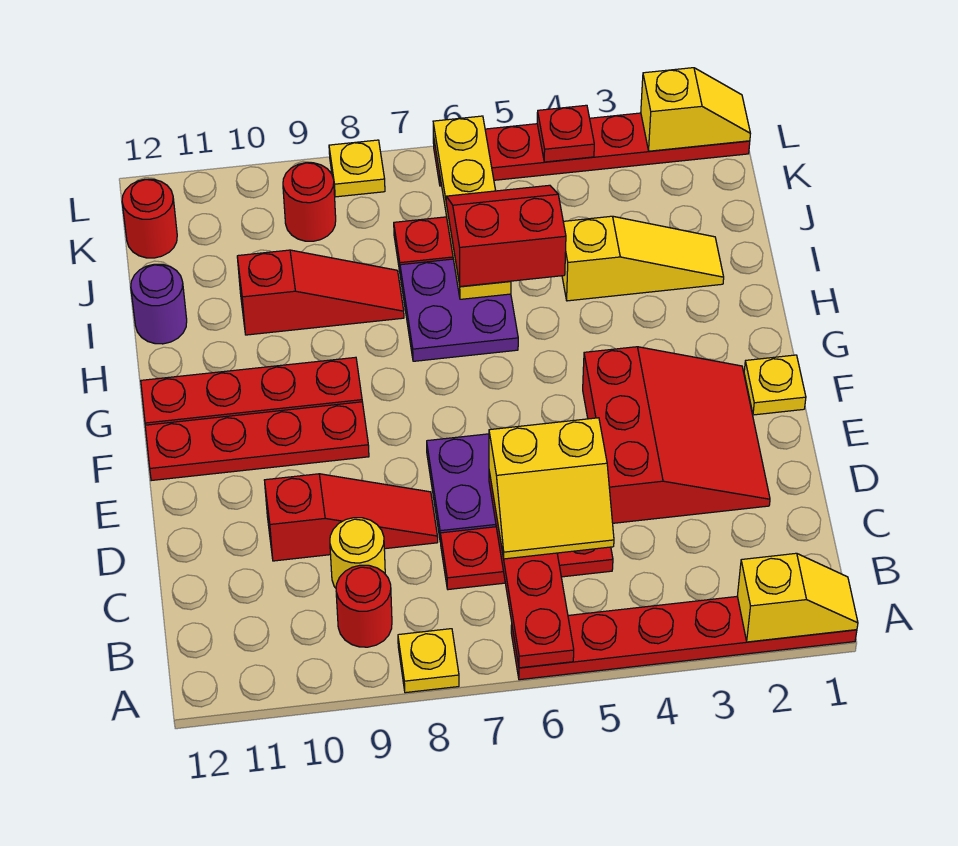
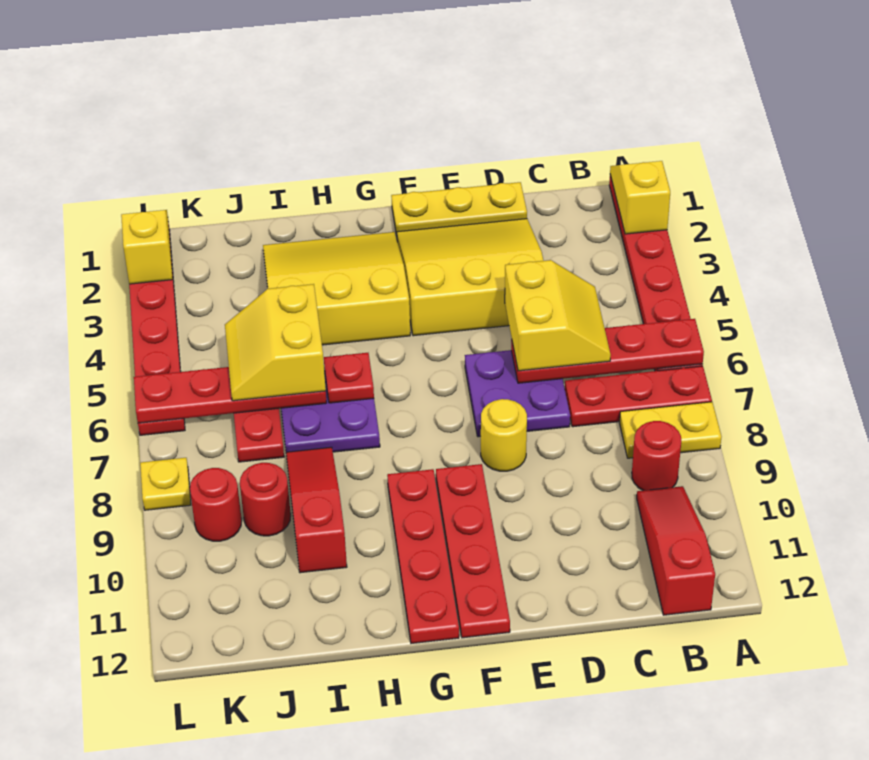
yellow plate A8 level 1 -> yellow plate A8:B8 level 1
red plate C5:C7 level 1 -> red plate A7:C7 level 1
yellow round brick C9 level 1 -> yellow round brick E8 level 1
red slope D2:F4 level 1 top 4 -> yellow slope D2:F4 level 1 top 4
red slope D8:D10 level 1 top 10 -> red slope B10:B12 level 1 top 12
yellow plate F1 level 1 -> yellow plate D1:F1 level 1
yellow slope I2:I4 level 1 top 4 -> yellow slope G2:I4 level 1 top 4
red slope I5:J6 level 3 top I -> yellow slope I5:J6 level 3 top I
yellow plate I6:L6 level 2 -> red plate I6:L6 level 2
purple round brick I12 level 1 -> none
red round brick K12 level 1 -> red round brick J9 level 1
red plate L4 level 2 -> red plate H6 level 2

